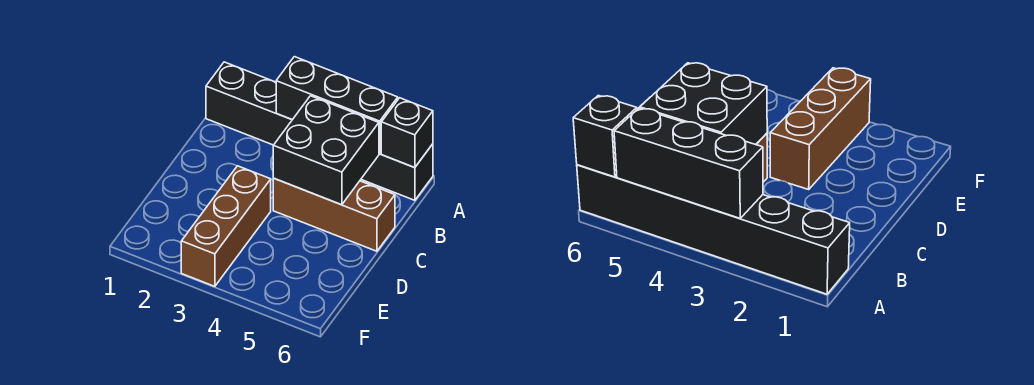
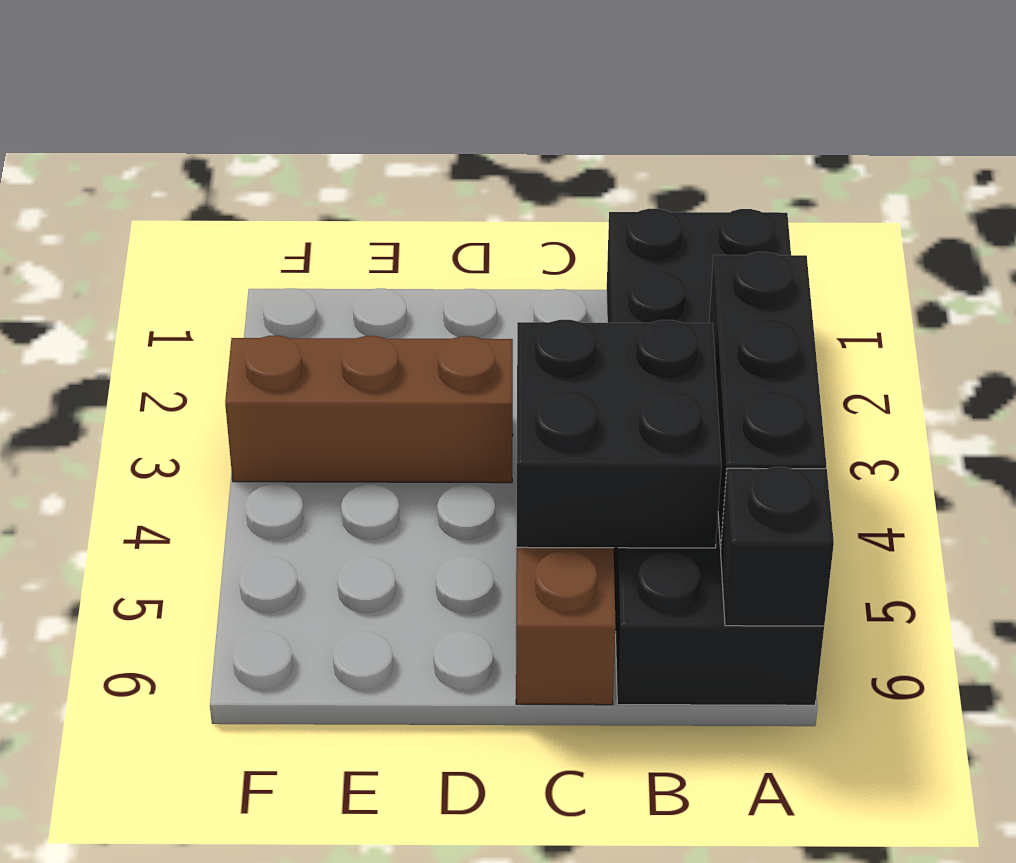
black brick A1:A6 level 1 -> black brick A1:B6 level 1

